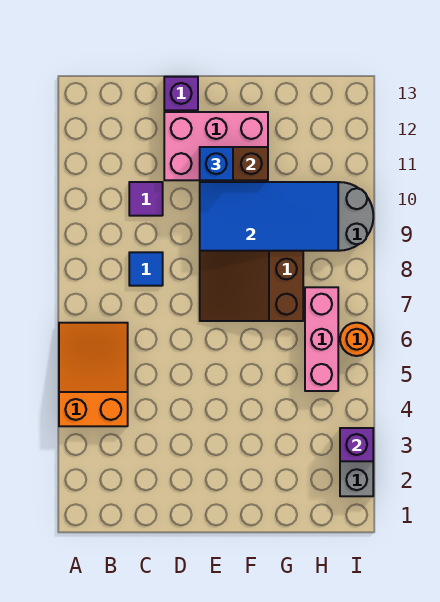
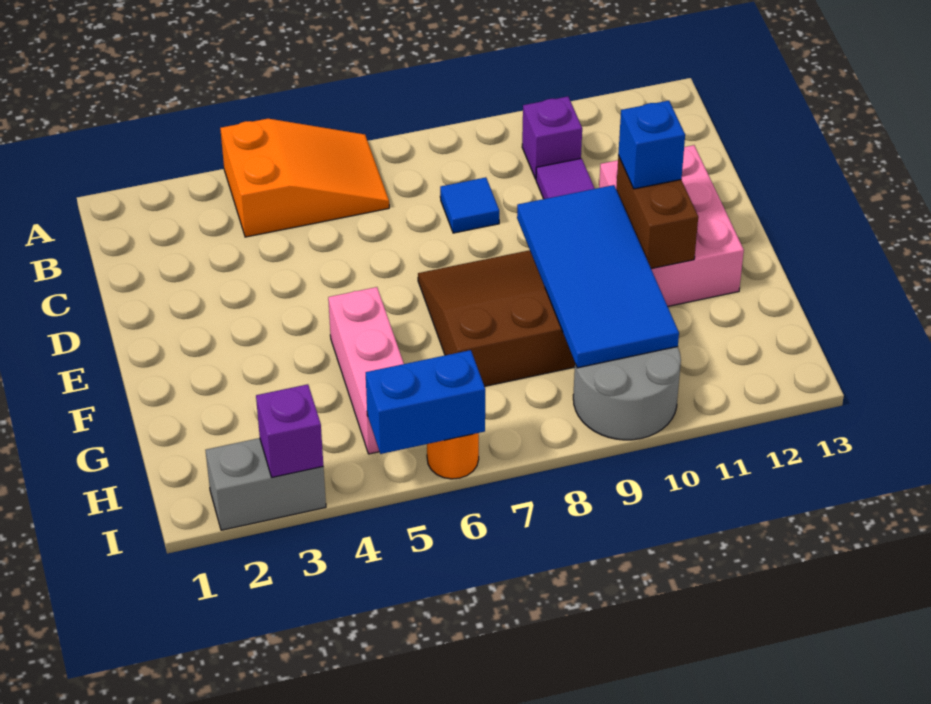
purple brick D13 level 1 -> purple brick B10 level 1
pink brick H5:H7 level 1 -> pink brick F5:H5 level 1
none -> blue brick I5:I6 level 2

